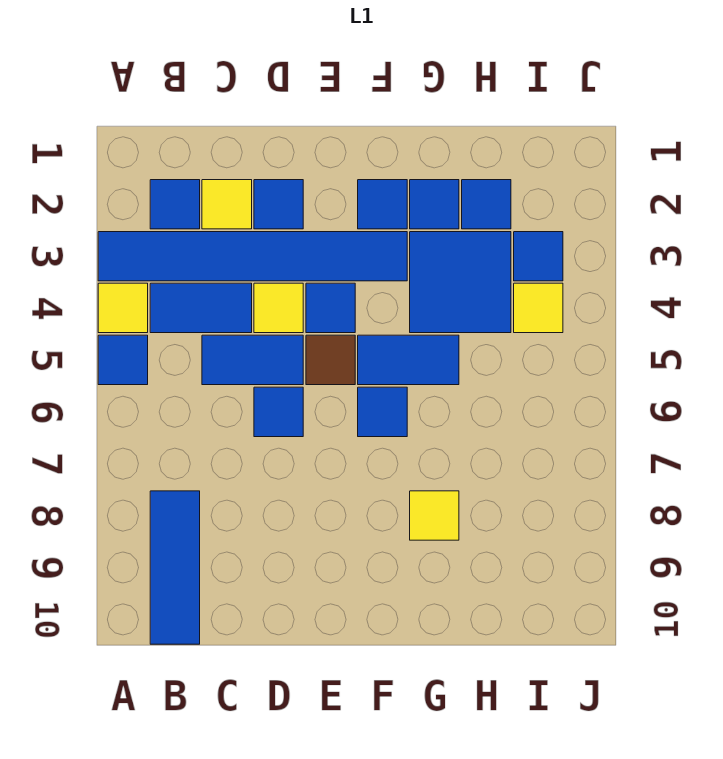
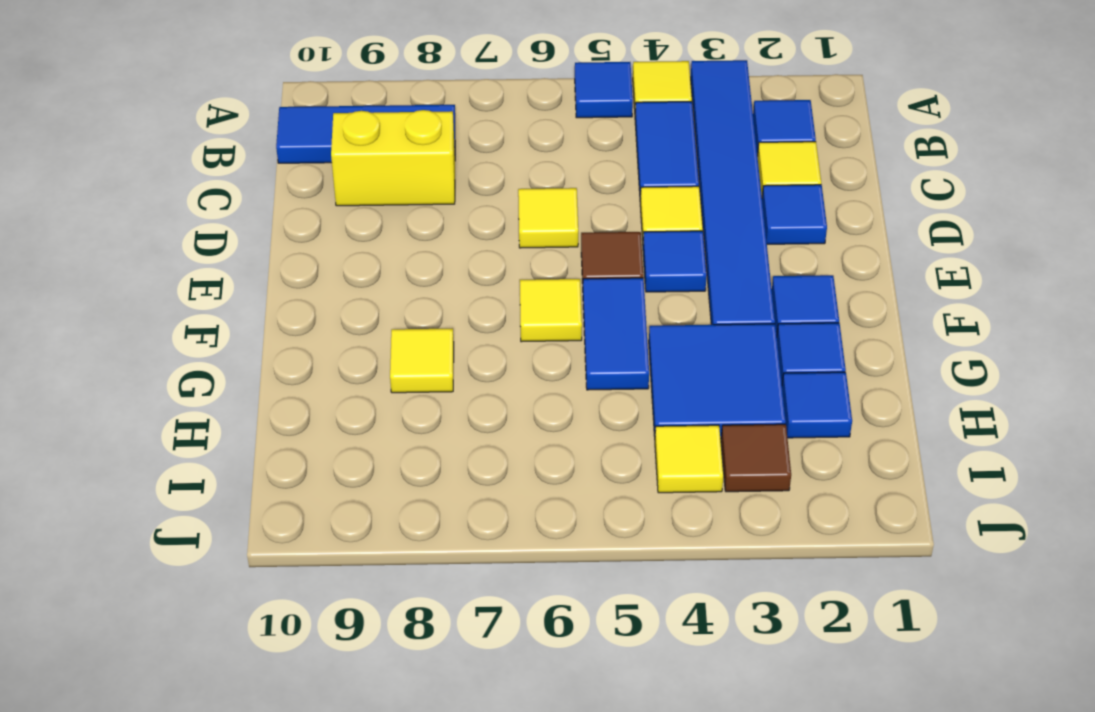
blue tile C5:D5 level 1 -> none
none -> yellow brick C8:C9 level 1
blue tile D6 level 1 -> yellow tile D6 level 1
blue tile F6 level 1 -> yellow tile F6 level 1
blue tile I3 level 1 -> brown tile I3 level 1

